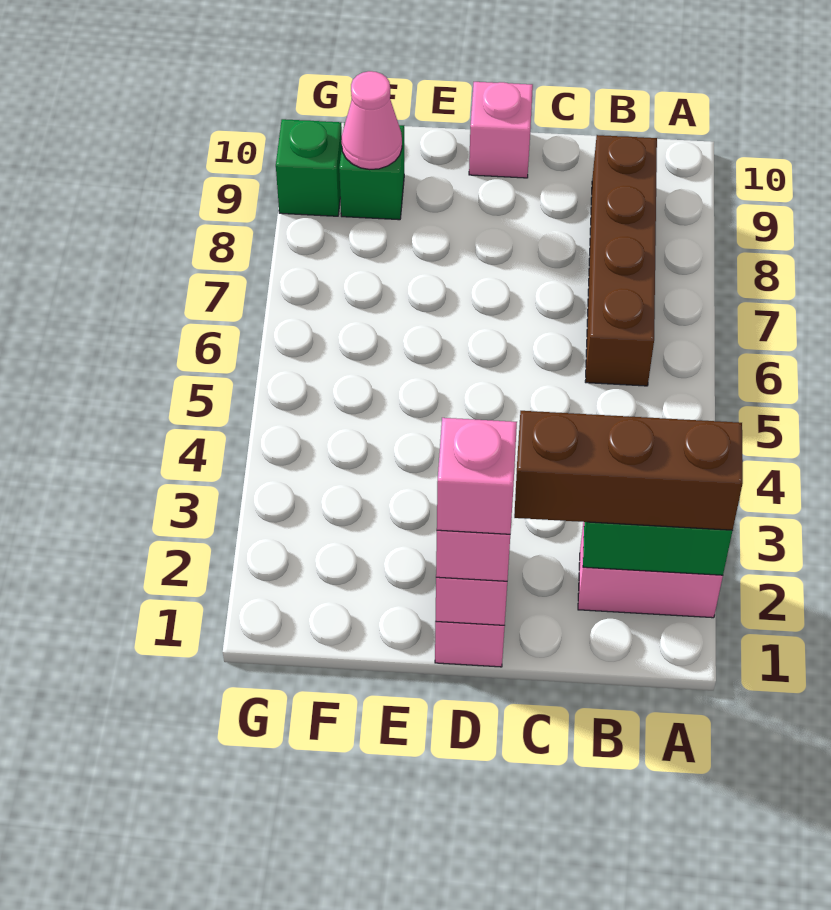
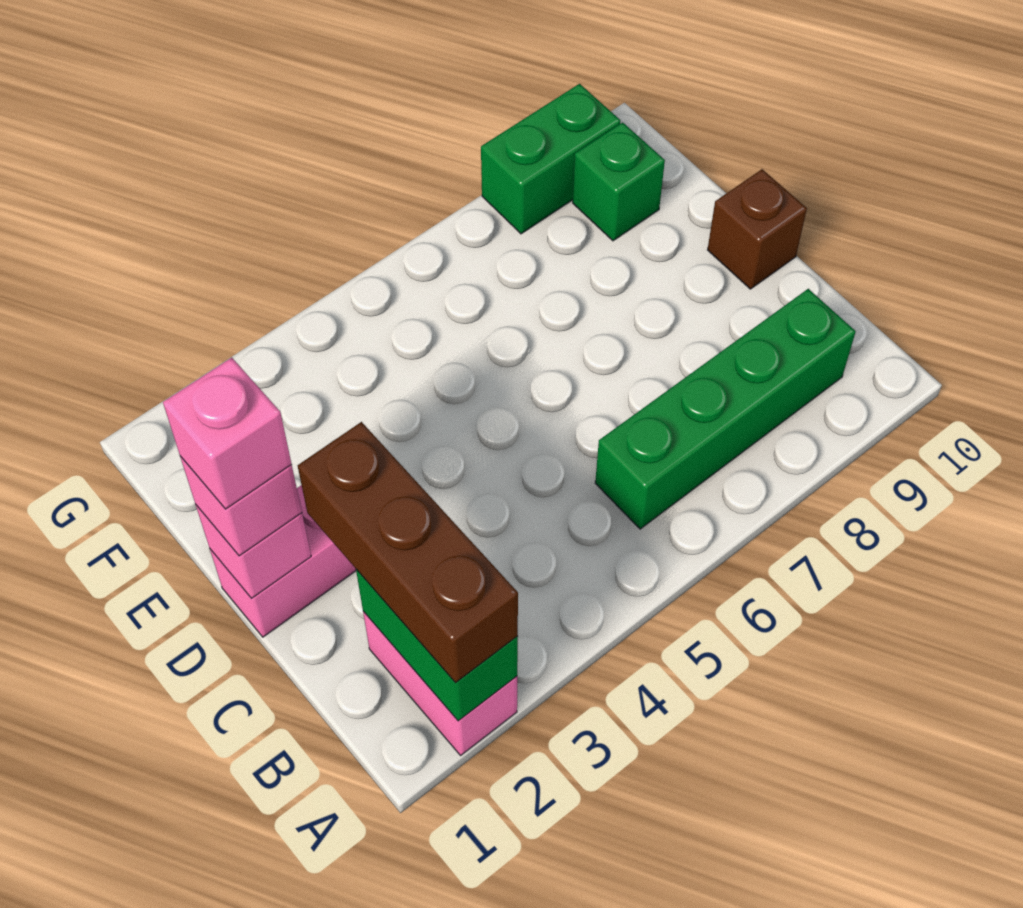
brown brick B6:B9 level 1 -> green brick B6:B9 level 1
pink brick D10 level 1 -> brown brick D10 level 1
pink cone F9 level 2 -> none
green brick G9 level 1 -> green brick G8:G9 level 1

